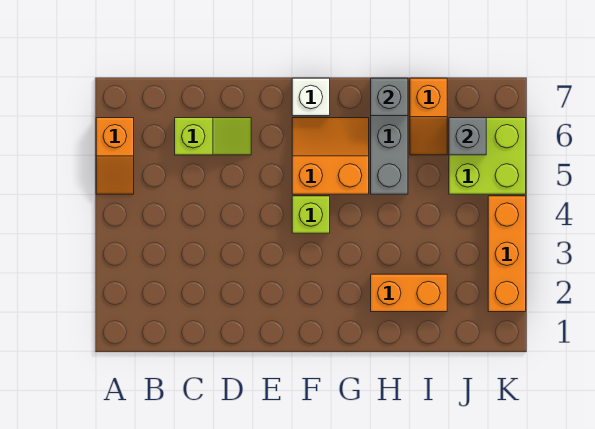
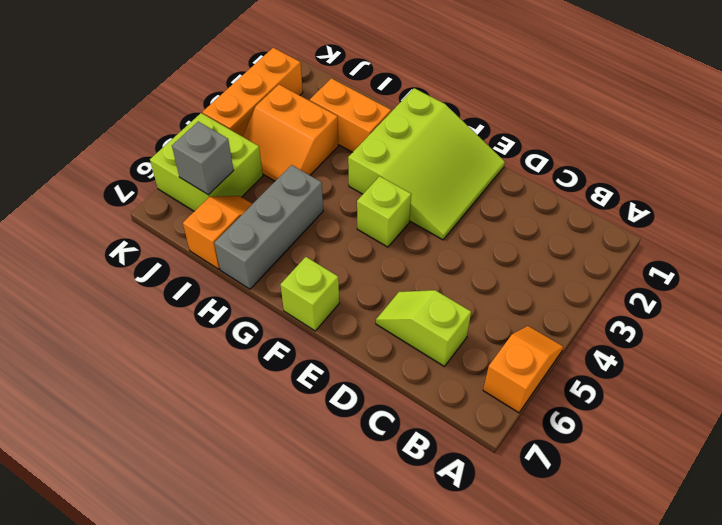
none -> lime slope E1:G3 level 1 top G
orange slope F5:G6 level 1 top 5 -> orange slope I3:J4 level 1 top 3
white brick F7 level 1 -> lime brick F7 level 1
grey brick H7 level 2 -> none

